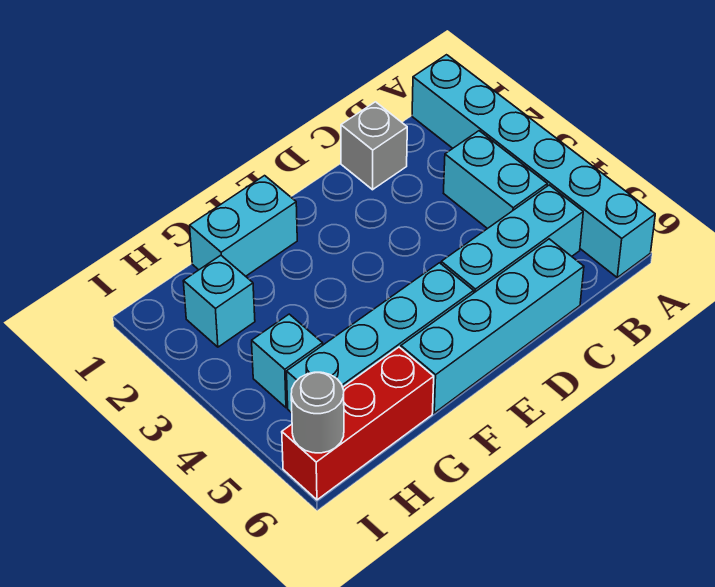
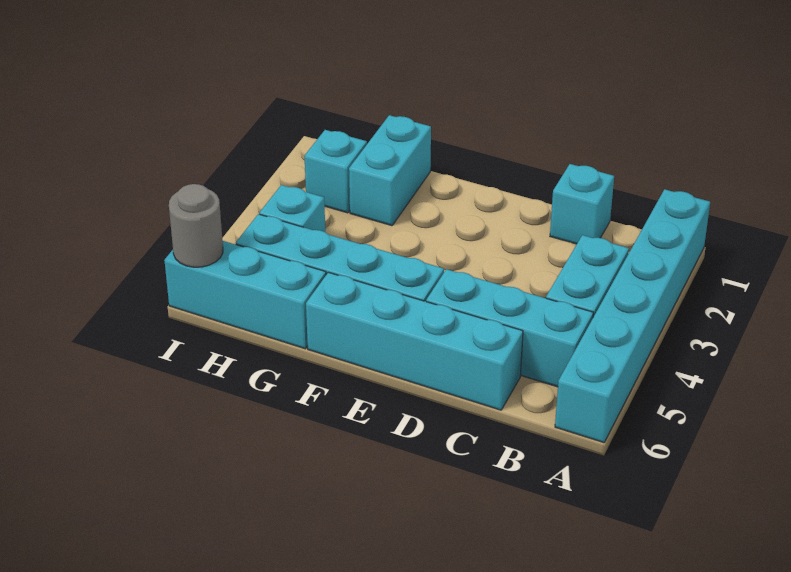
grey brick C1 level 1 -> cyan brick C1 level 1
cyan brick F1:G1 level 1 -> cyan brick G1:G2 level 1
red brick G6:I6 level 1 -> cyan brick G6:I6 level 1

